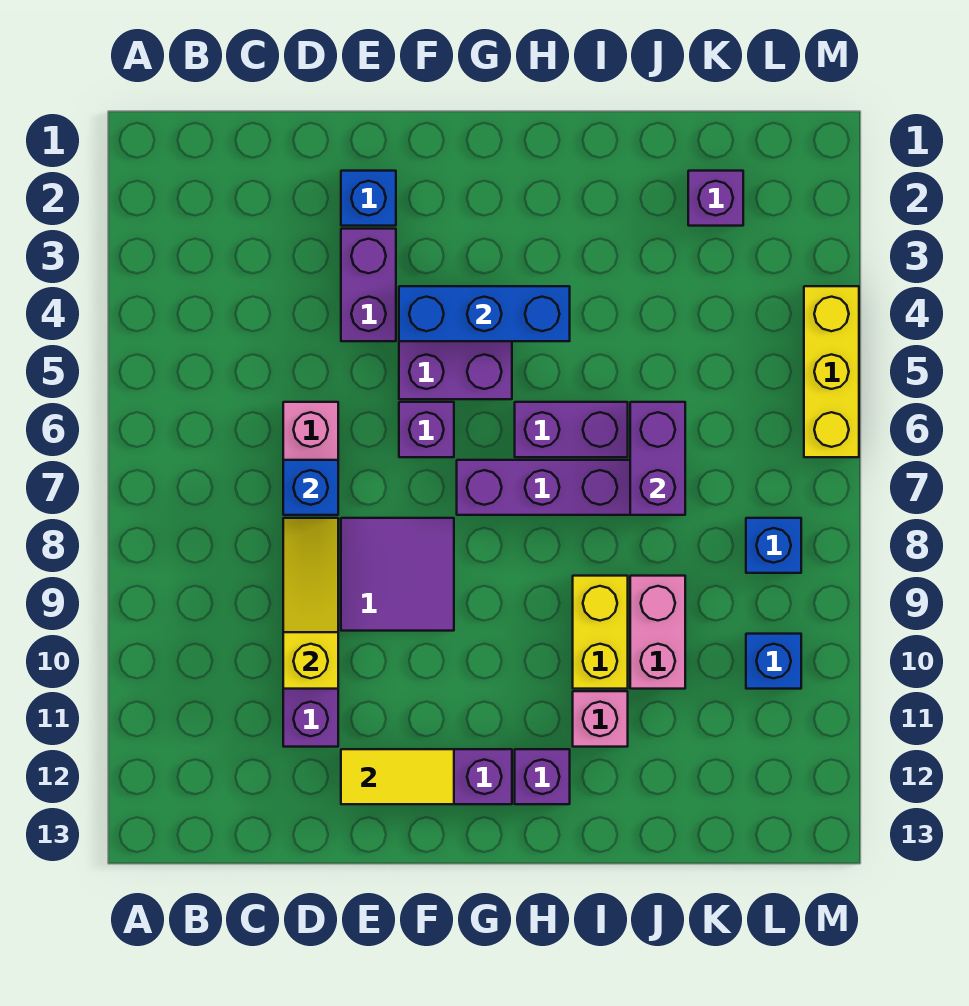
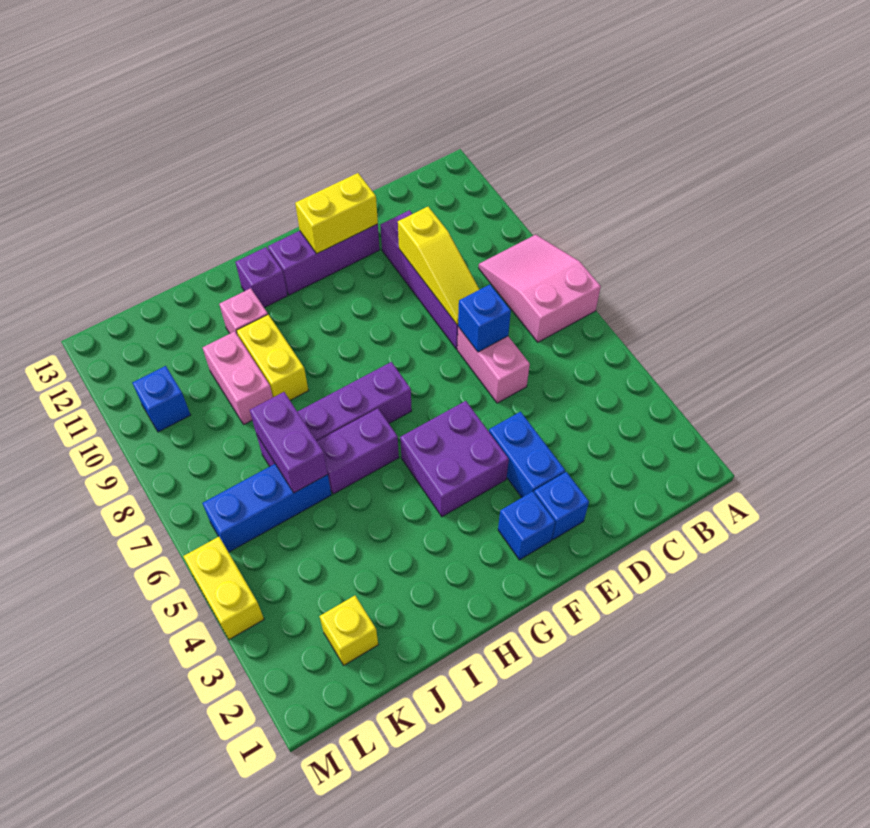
none -> pink slope A7:B9 level 1 top 7
purple brick E3:E4 level 1 -> blue brick E3:E4 level 1
purple tile E8:F9 level 1 -> none
yellow tile E12:F12 level 2 -> yellow brick E12:F12 level 2
blue brick F4:H4 level 2 -> blue brick J6:L6 level 1
purple brick F6 level 1 -> none
purple brick K2 level 1 -> yellow brick K2 level 1
blue brick L8 level 1 -> blue brick F2 level 1
yellow brick M4:M6 level 1 -> yellow brick M4:M5 level 1

